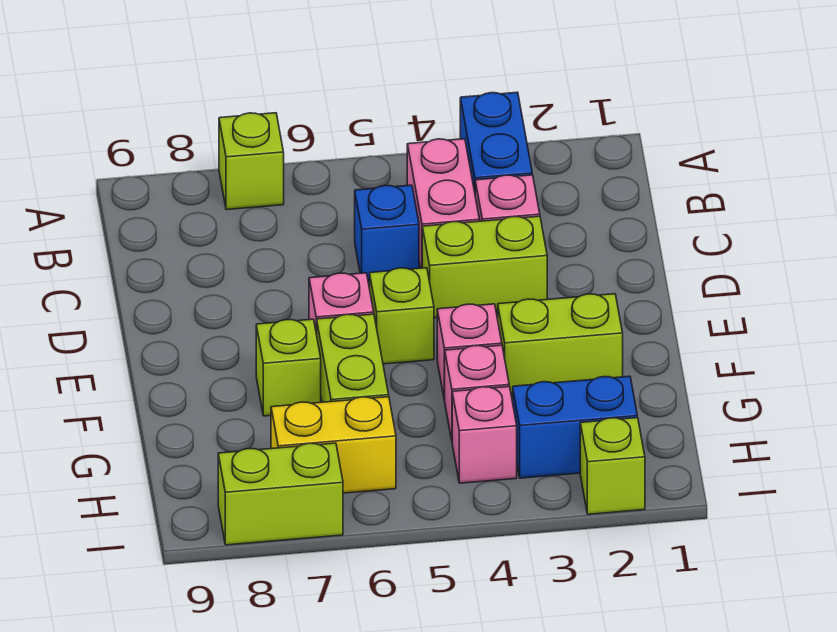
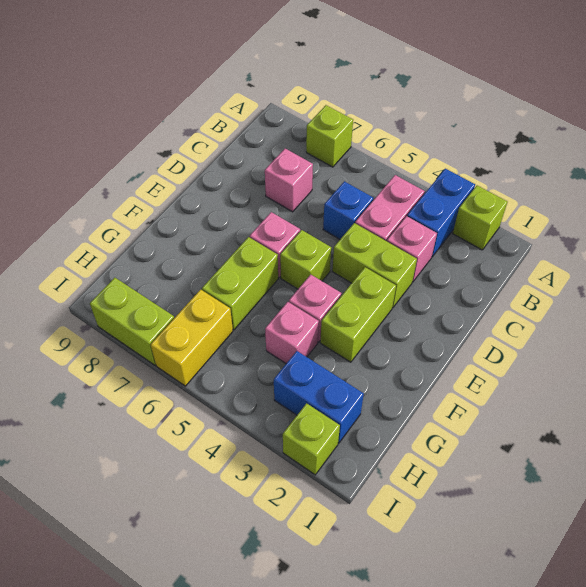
lime brick F2:F3 level 1 -> lime brick E3:F3 level 1
lime brick F7 level 1 -> lime brick A2 level 1
pink brick H4 level 1 -> pink brick C7 level 1
yellow brick H6:H7 level 1 -> yellow brick H6:I6 level 1

